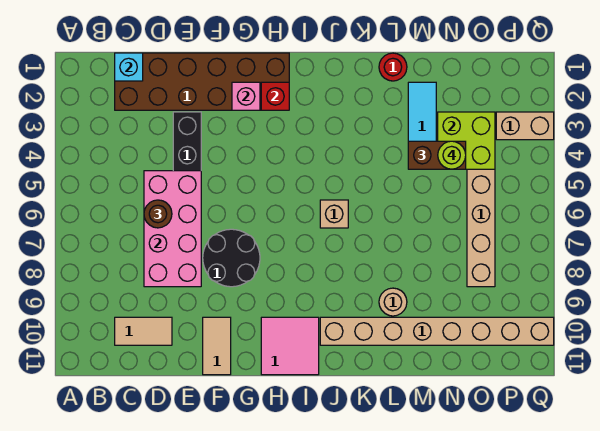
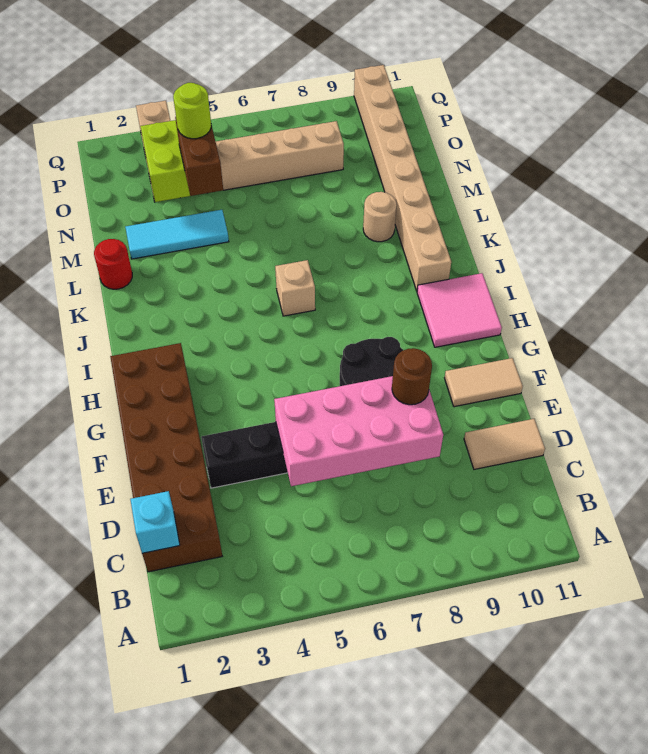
tan tile C10:D10 level 1 -> tan tile D10:D11 level 1
brown round brick D6 level 3 -> brown round brick E8 level 3
pink brick G2 level 2 -> none
red brick H2 level 2 -> none

